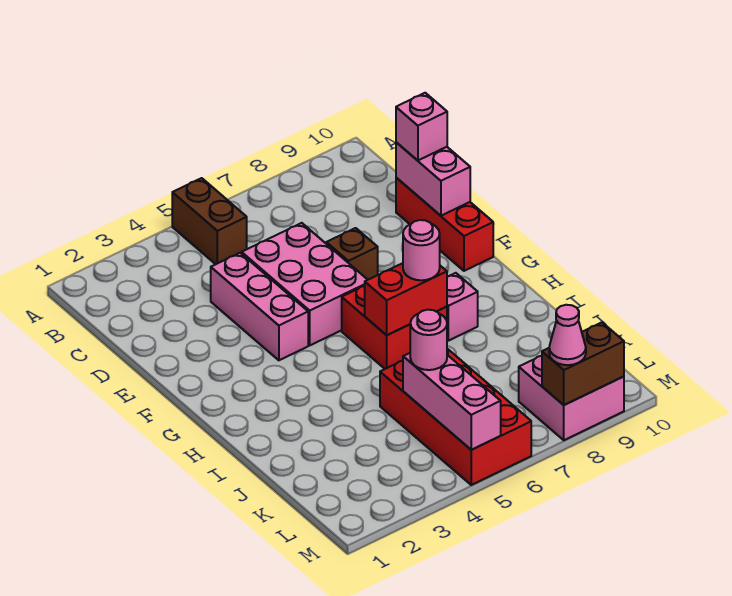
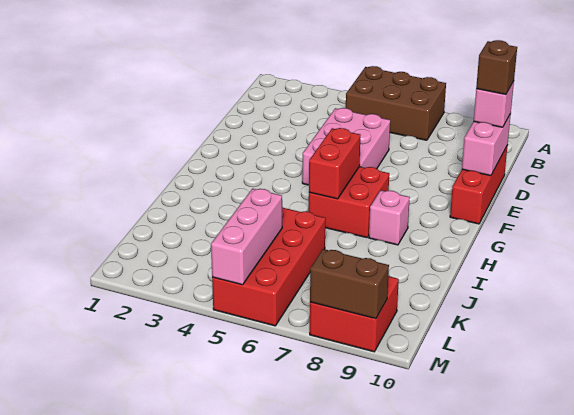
brown brick A5:B5 level 1 -> brown brick A5:B7 level 1
pink brick D4:F4 level 1 -> none
brown brick E7 level 1 -> brown brick D10 level 4
red brick H6:H7 level 2 -> red brick G6:H6 level 2
pink round brick H7 level 3 -> none
pink round brick K5 level 3 -> none
pink brick L8:M9 level 1 -> red brick L8:M9 level 1
pink cone M8 level 3 -> none

